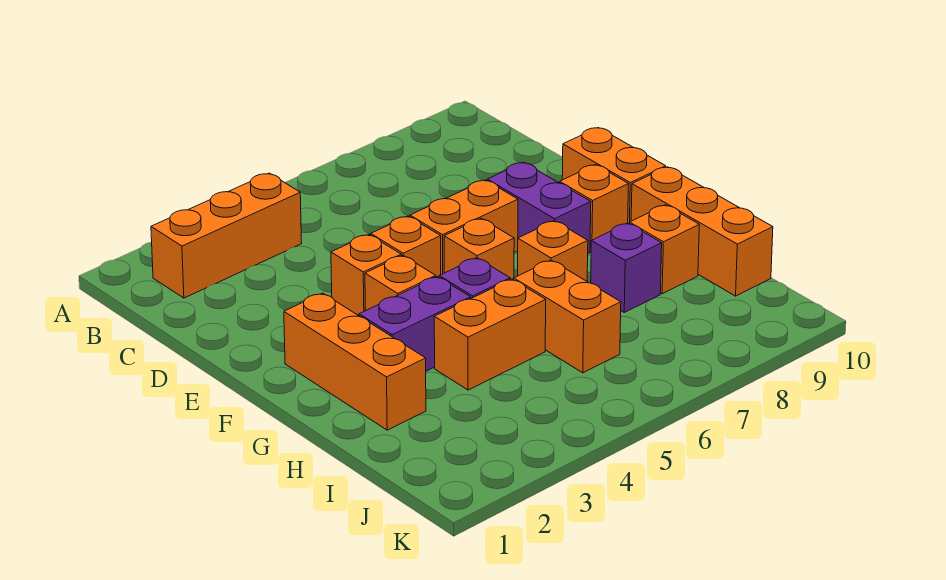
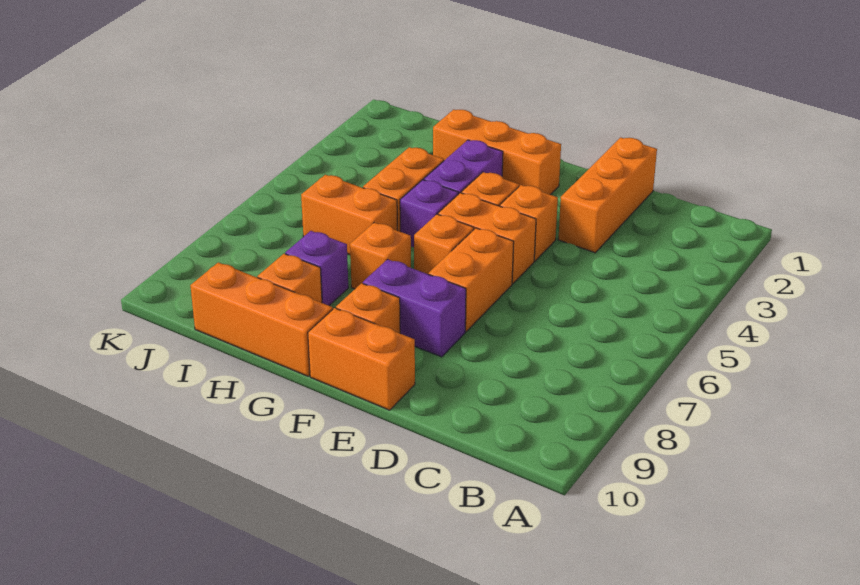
orange brick B2:B4 level 1 -> orange brick D1:D3 level 1
orange brick E5 level 1 -> orange brick E5:F5 level 1

